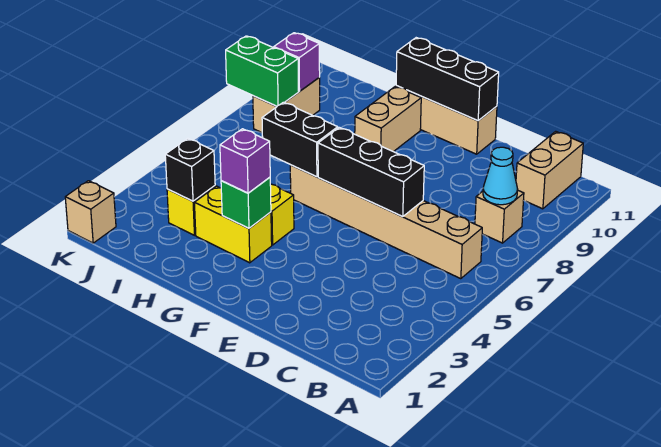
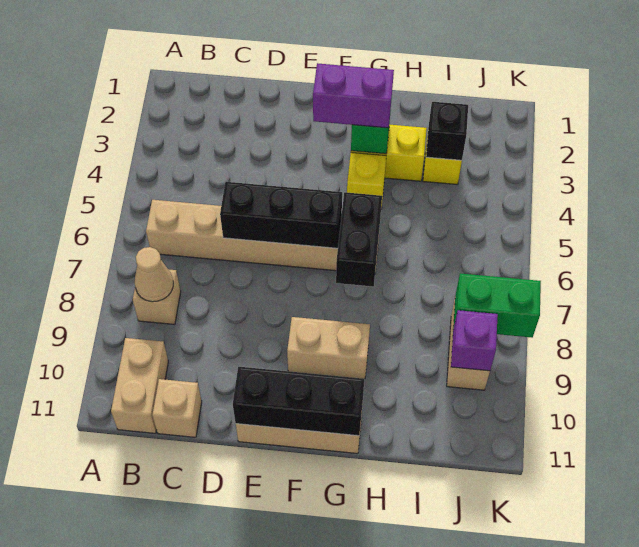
cyan cone B8 level 2 -> tan cone B8 level 2
purple brick G3 level 3 -> purple brick F3:G3 level 3
black brick G6:H6 level 2 -> black brick G6:G7 level 2
tan brick G9:G10 level 1 -> tan brick F9:G9 level 1
tan brick K1 level 1 -> tan brick C11 level 1

